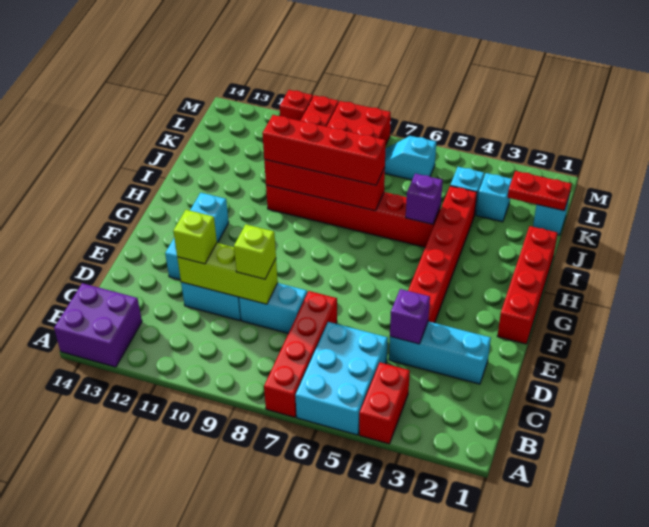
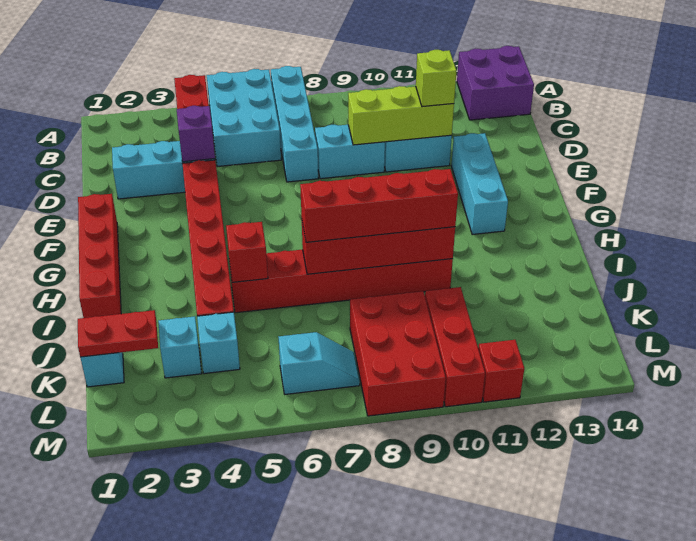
red brick A7:D7 level 1 -> cyan brick A7:D7 level 1
lime brick D9 level 3 -> none
purple brick I5 level 2 -> red brick I5 level 2

